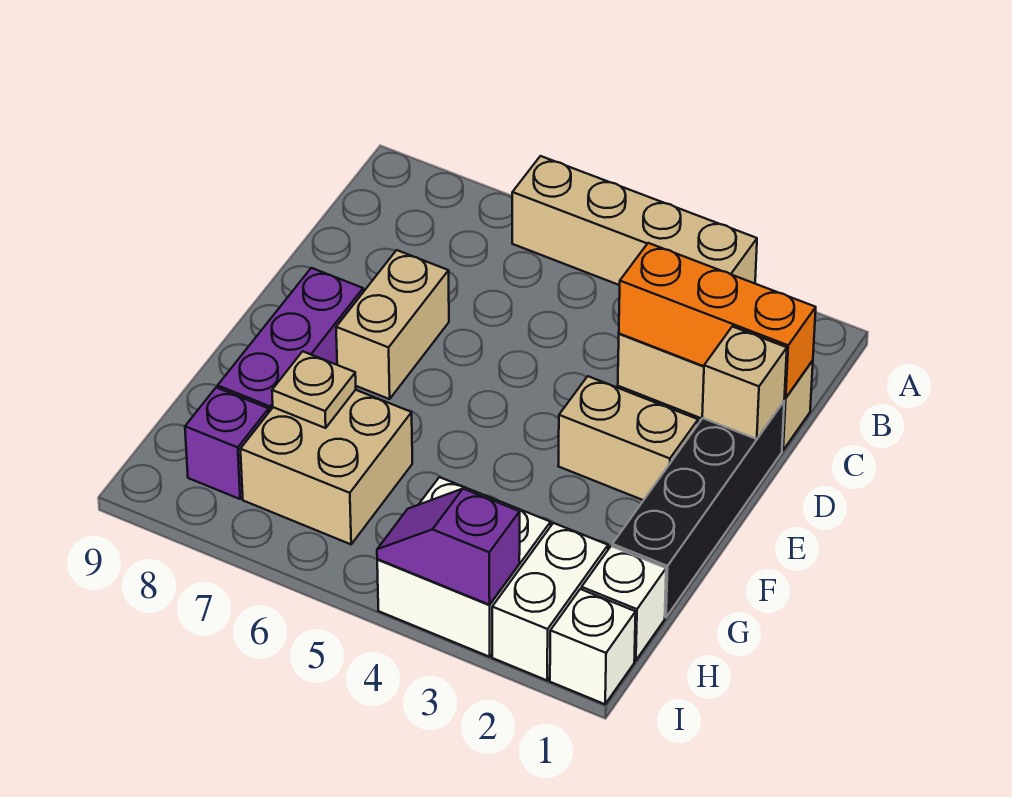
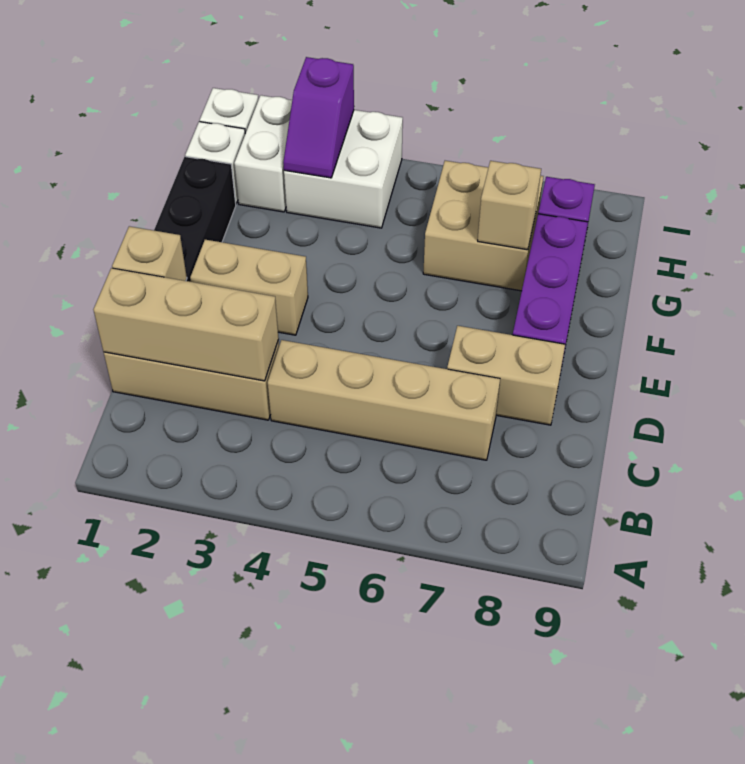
tan brick A3:A6 level 1 -> tan brick C4:C7 level 1
orange brick C1:C3 level 2 -> tan brick C1:C3 level 2
tan brick D7:E7 level 1 -> tan brick D7:D8 level 1
tan plate G7 level 2 -> tan brick G7 level 2
purple slope I3:I4 level 2 top 3 -> purple slope H3:I3 level 2 top I

